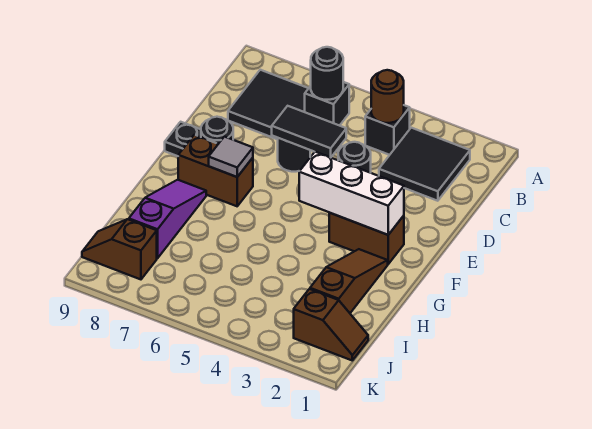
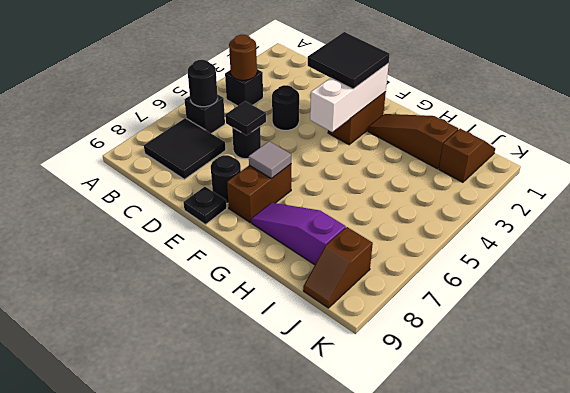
black tile B2:C3 level 1 -> black tile E2:F3 level 3
black tile D5:D6 level 2 -> black tile D6 level 2

